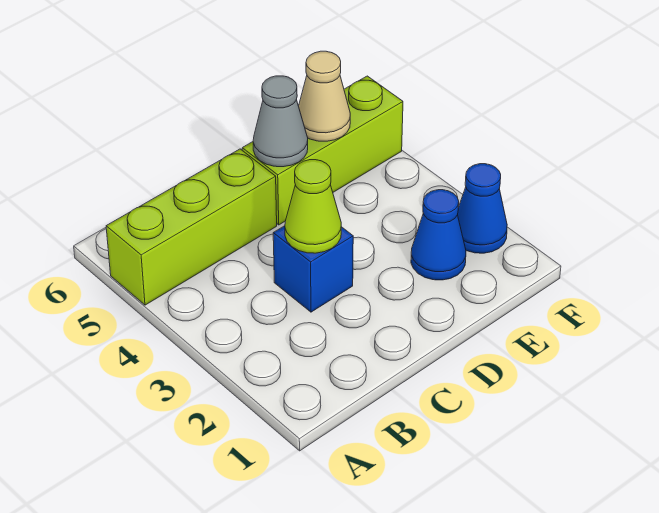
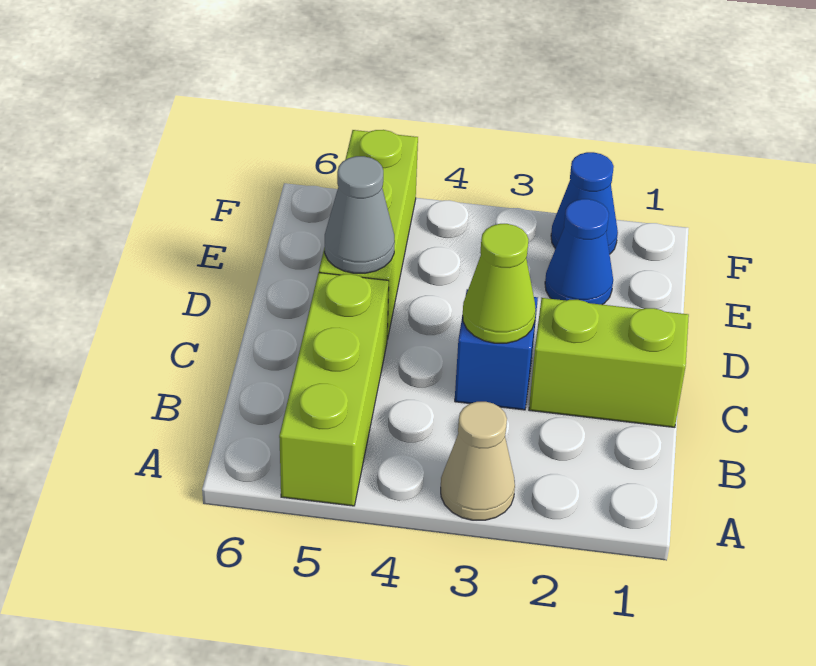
none -> lime brick C1:C2 level 1
tan cone E5 level 2 -> tan cone A3 level 1

